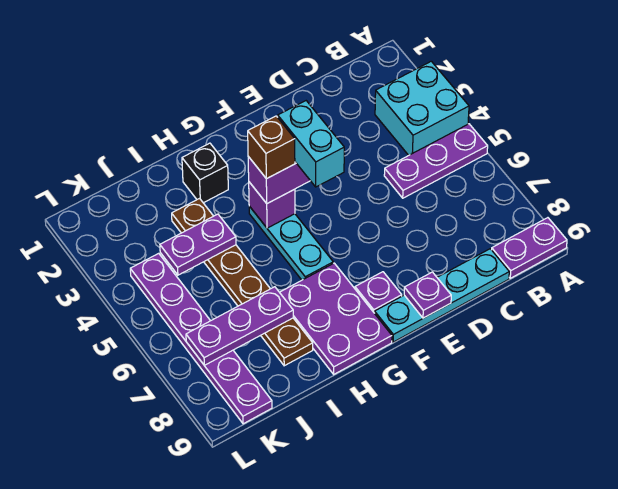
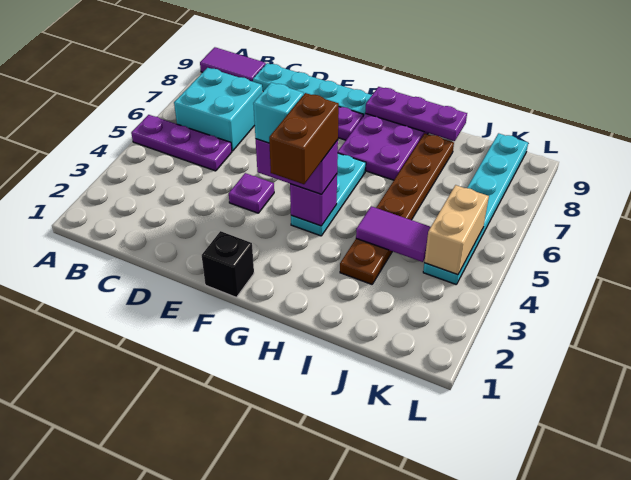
cyan brick A3:B4 level 1 -> cyan brick B6:C7 level 1
purple plate A9:B9 level 1 -> purple tile A9:B9 level 1
purple plate E9 level 2 -> purple plate E4 level 1
cyan brick F4:F5 level 4 -> cyan brick F4 level 4
brown brick G4 level 4 -> brown brick G3:G4 level 4
black brick H2 level 1 -> black brick F1 level 1
purple plate I4:J4 level 2 -> purple tile I4:J4 level 2
purple plate I7:K7 level 2 -> purple plate G9:I9 level 2
purple plate K4:K9 level 1 -> cyan plate K4:K9 level 1
none -> tan brick K4:K5 level 2

